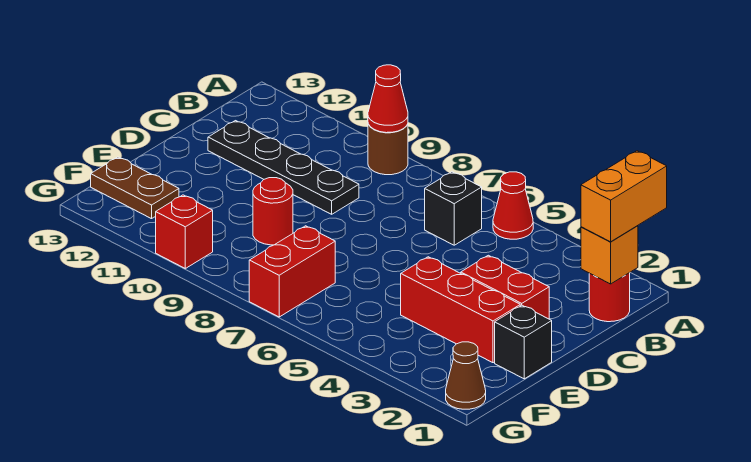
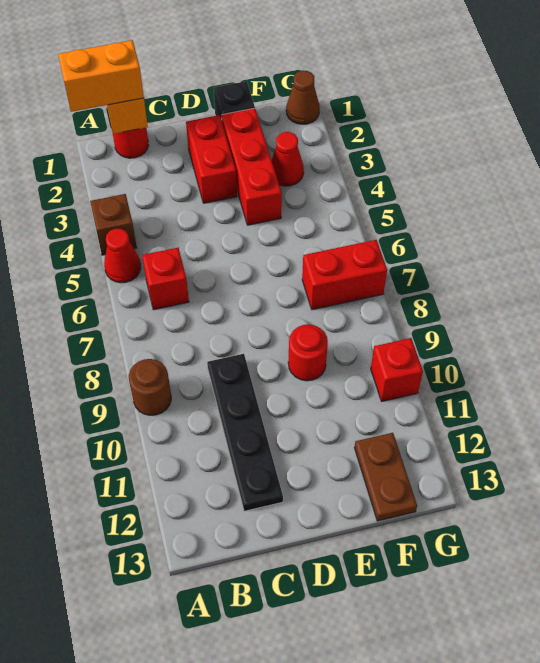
none -> brown brick A4 level 1
red cone A9 level 2 -> red cone F3 level 1
black brick B6 level 1 -> red brick B6 level 1

